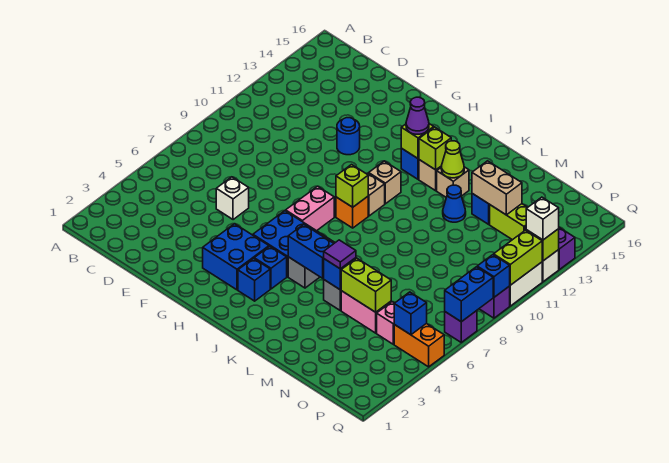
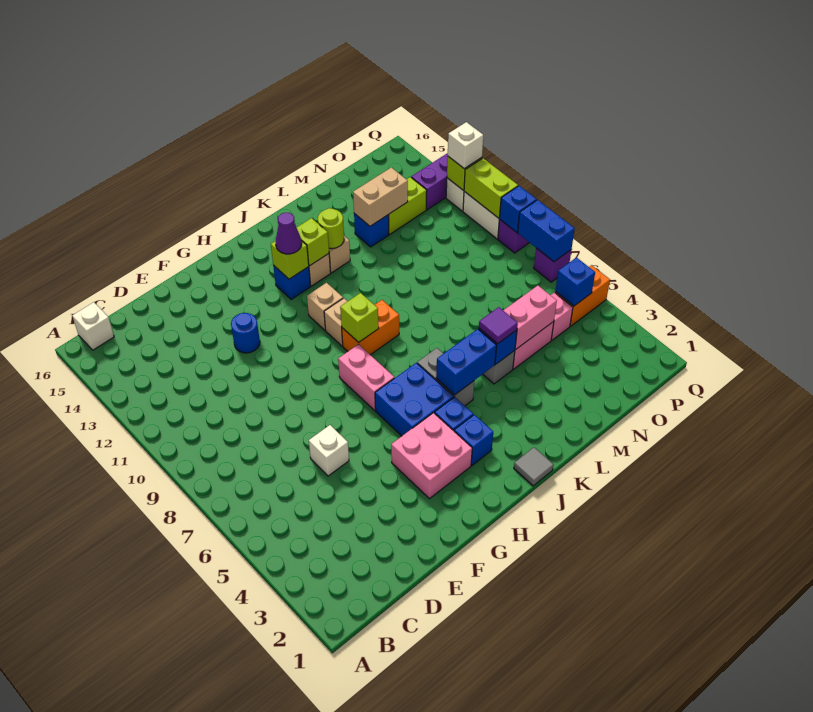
none -> white brick B16 level 1
blue brick G3:H4 level 1 -> pink brick G3:H4 level 1
orange brick I9 level 1 -> orange brick I9:J9 level 1
none -> grey tile J1 level 1
lime cone K13 level 2 -> lime round brick K13 level 2
blue cone L12 level 1 -> none
lime brick M5:N5 level 2 -> pink brick M5:N5 level 2

